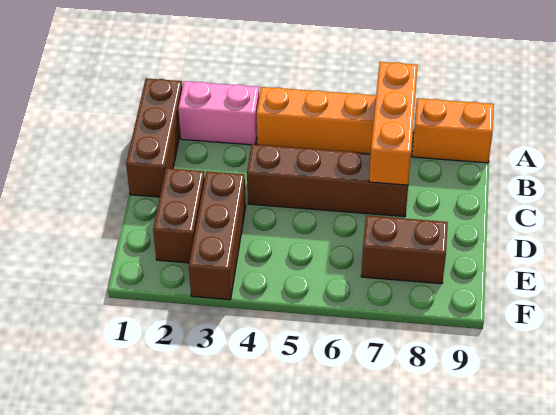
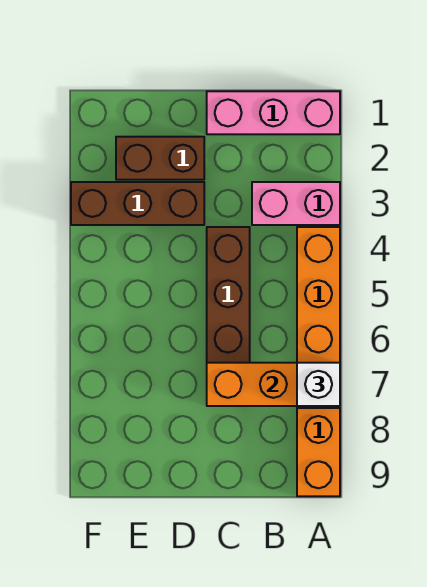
brown brick A1:C1 level 1 -> pink brick A1:C1 level 1
pink brick A2:A3 level 1 -> pink brick A3:B3 level 1
none -> white brick A7 level 3
brown brick E7:E8 level 1 -> none

